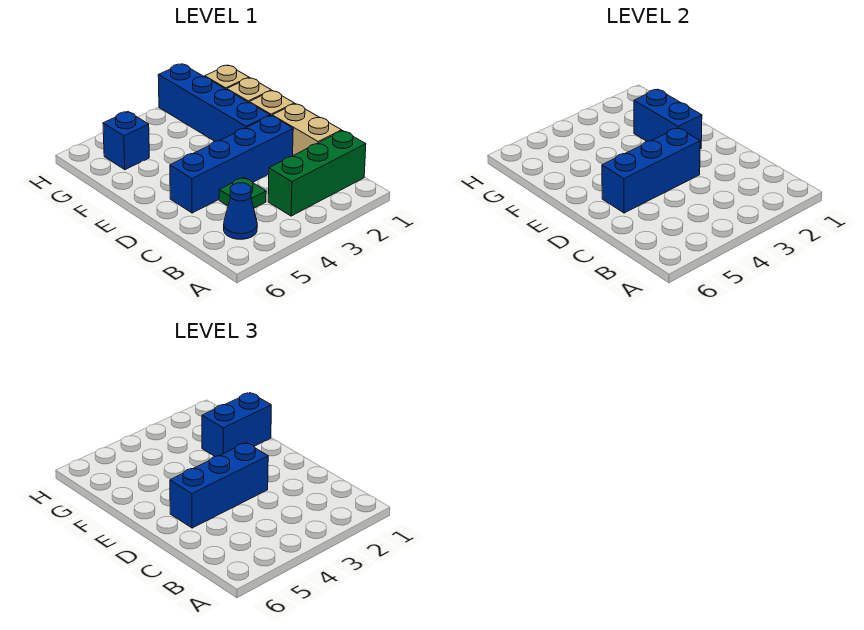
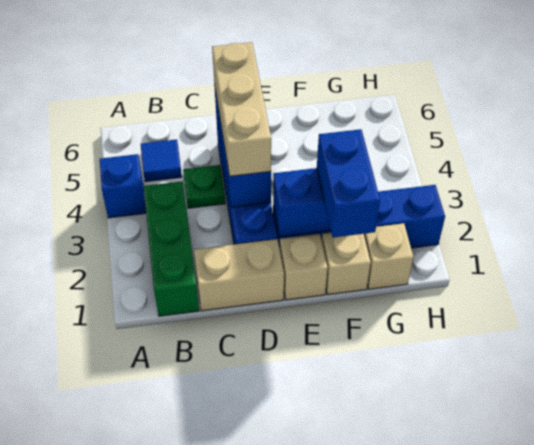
blue cone B5 level 1 -> blue tile B5 level 1
blue brick D3:D5 level 3 -> tan brick D3:D5 level 3
blue brick G5 level 1 -> blue brick A4 level 1

